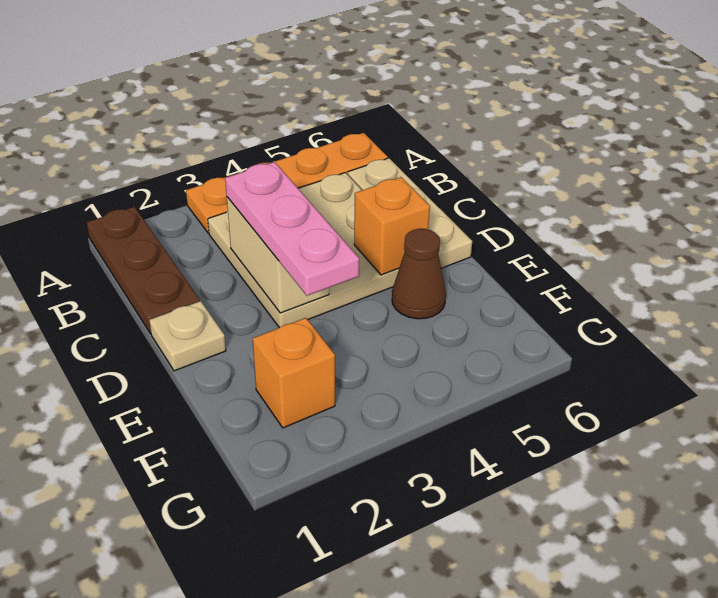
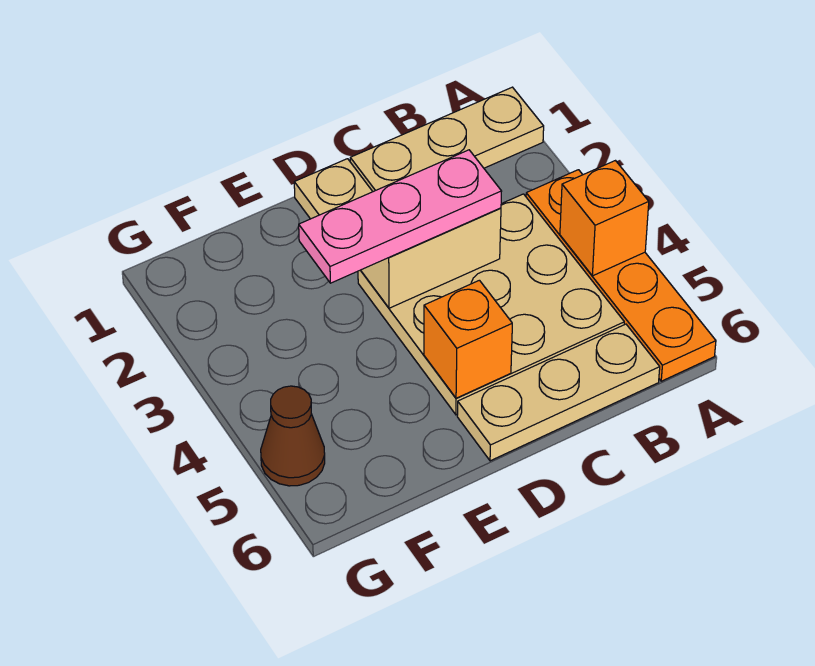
brown plate A1:C1 level 1 -> tan plate A1:C1 level 1
brown cone E5 level 1 -> brown cone G5 level 1
orange brick F2 level 1 -> orange brick A4 level 2

